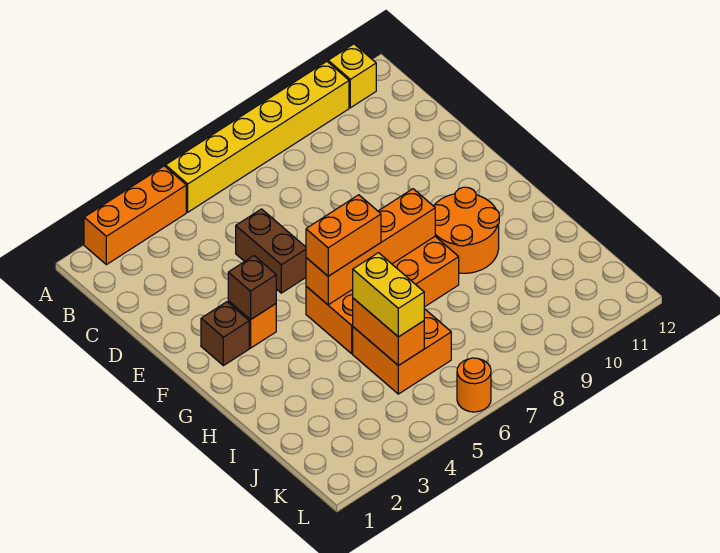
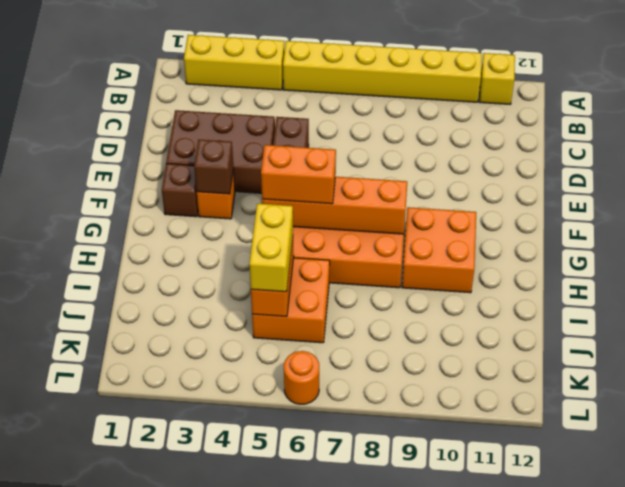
orange brick A2:A4 level 1 -> yellow brick A2:A4 level 1
none -> brown brick D2:E4 level 1
orange round brick G9:H10 level 1 -> orange brick G9:H10 level 1

